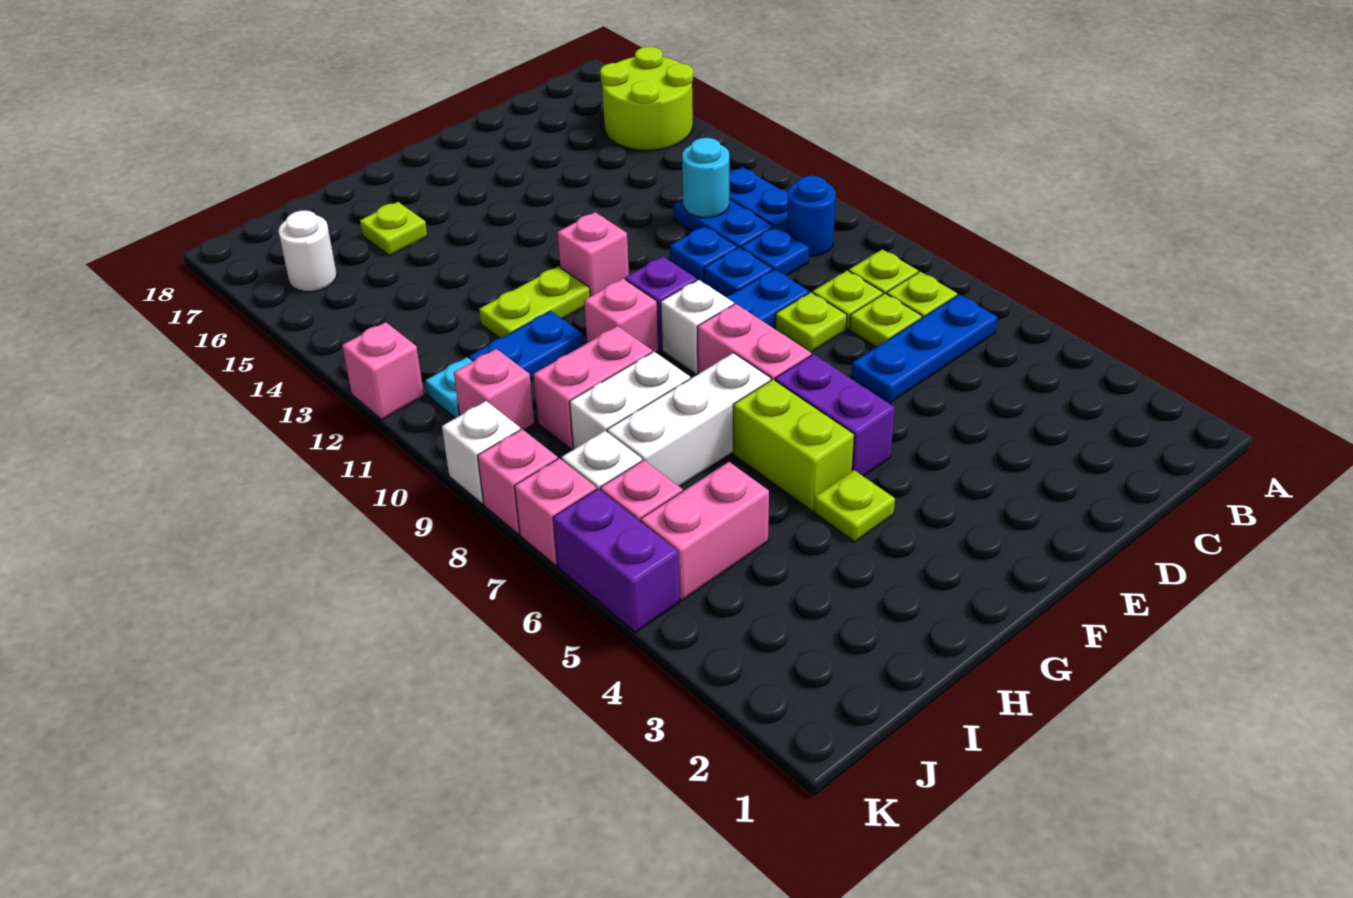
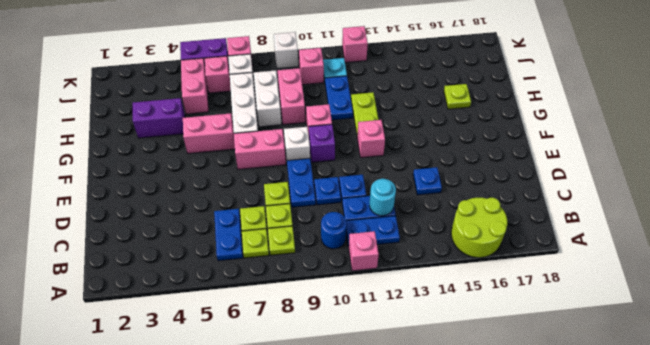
blue plate B6:D6 level 1 -> blue plate B6:C6 level 1
blue plate C10 level 1 -> blue plate D14 level 1
purple brick F5:F6 level 1 -> purple brick H3:H4 level 1
lime plate G4 level 1 -> none
lime brick G5:G6 level 1 -> pink brick G5:G6 level 1
white round brick J16 level 1 -> none
pink brick K8 level 1 -> pink brick A11 level 1

